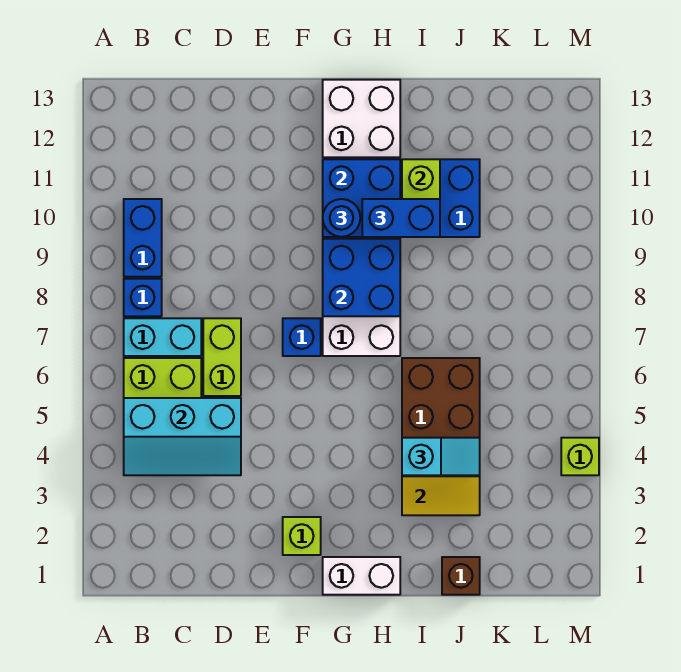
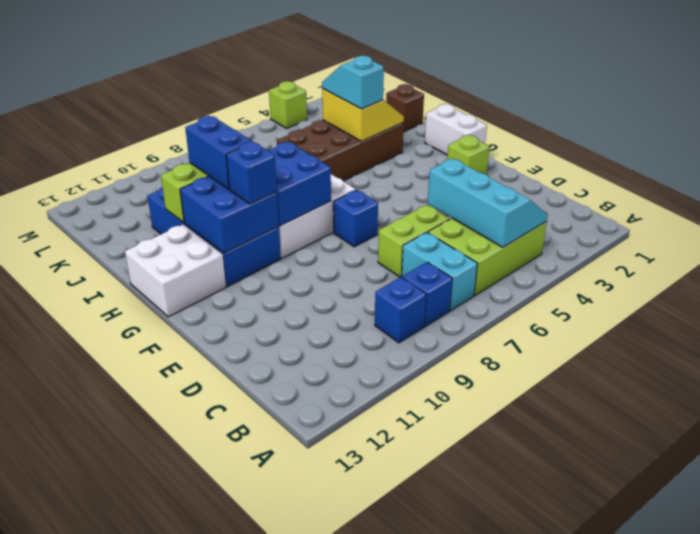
blue brick B9:B10 level 1 -> blue brick B9 level 1
blue round brick G10 level 3 -> blue brick G10 level 3

